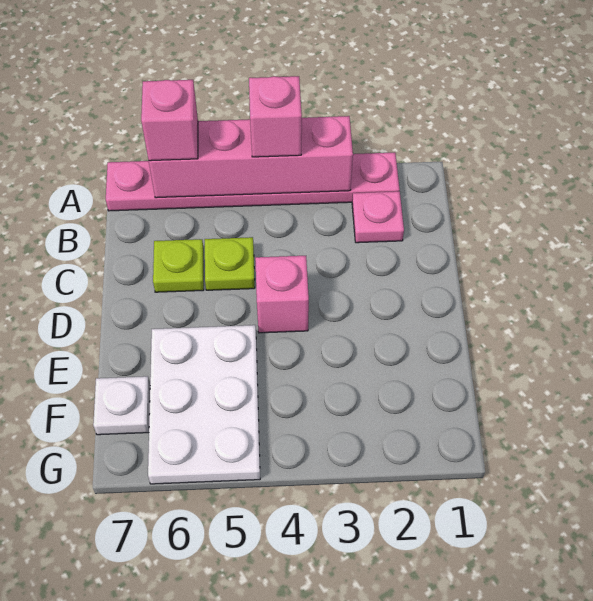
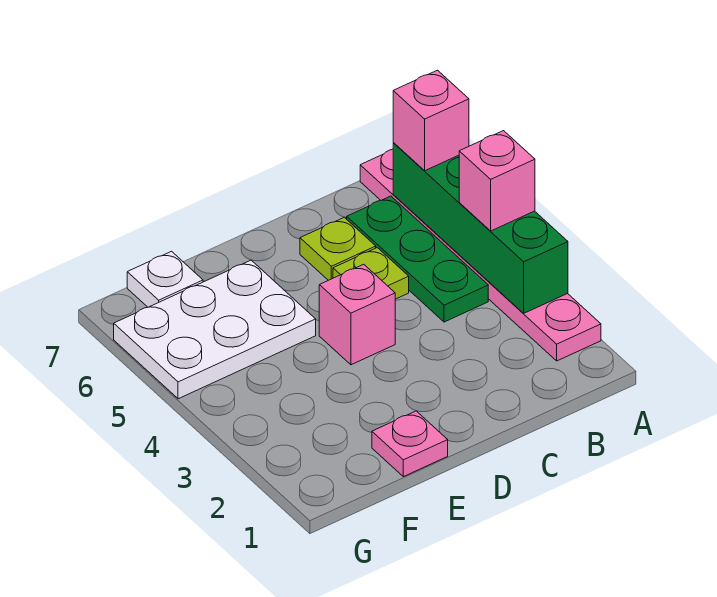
pink brick A3:A6 level 2 -> green brick A3:A6 level 2
pink plate B2 level 1 -> pink plate E1 level 1
none -> green plate B4:B6 level 1

